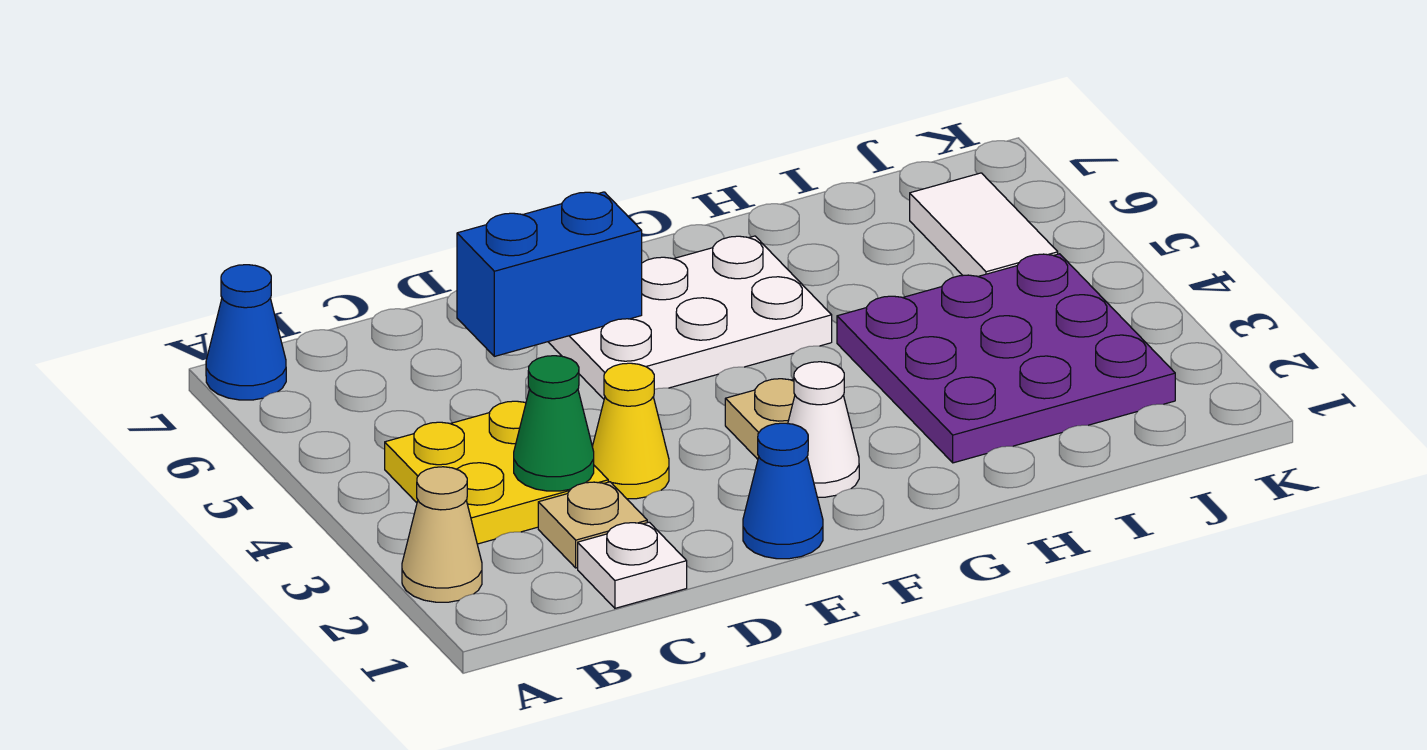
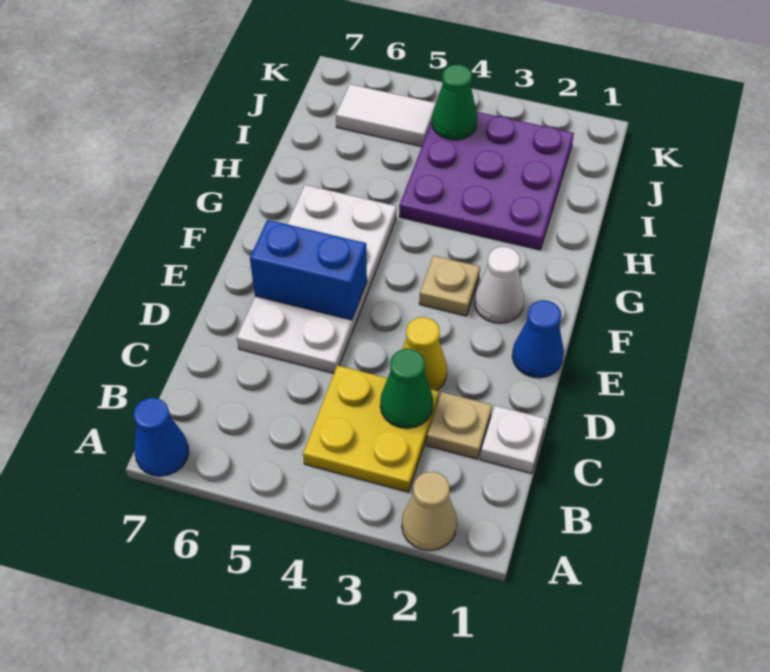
blue brick D6:E6 level 2 -> blue brick E5:E6 level 2
white plate E5:G6 level 1 -> white plate D5:G6 level 1
none -> green cone J4 level 2

